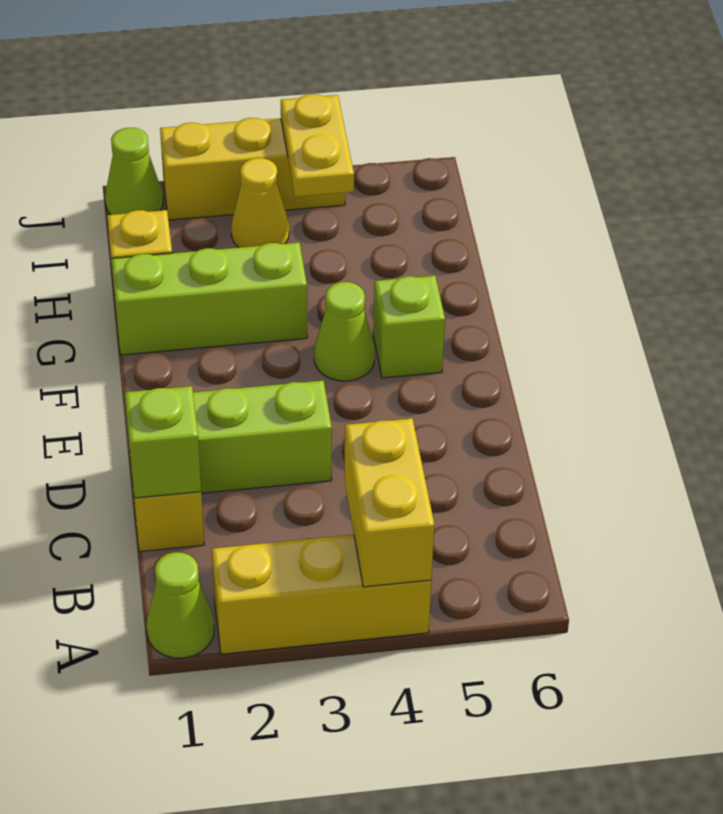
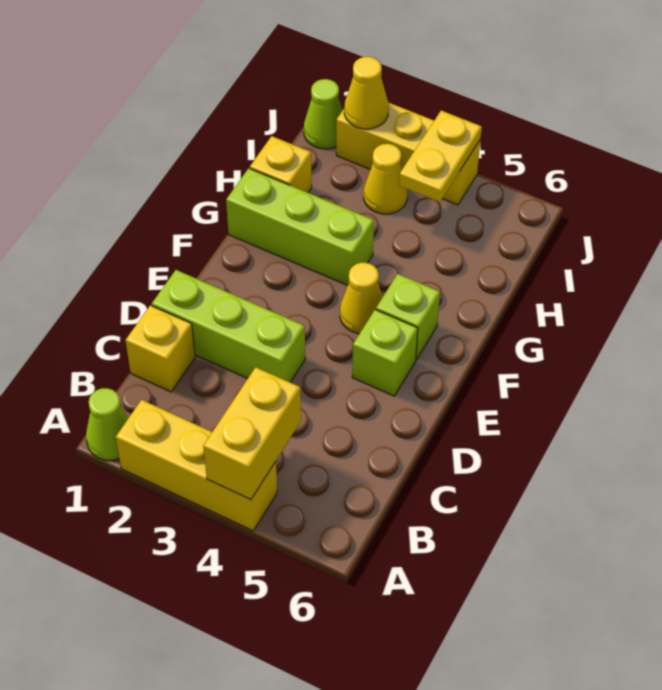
lime brick C1 level 2 -> lime brick E5 level 1
lime cone F4 level 1 -> yellow cone F4 level 1
none -> yellow cone J2 level 2

